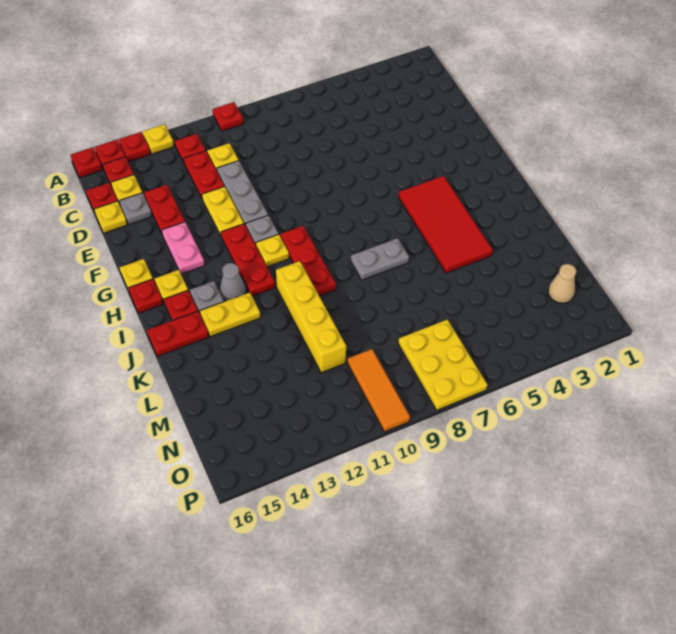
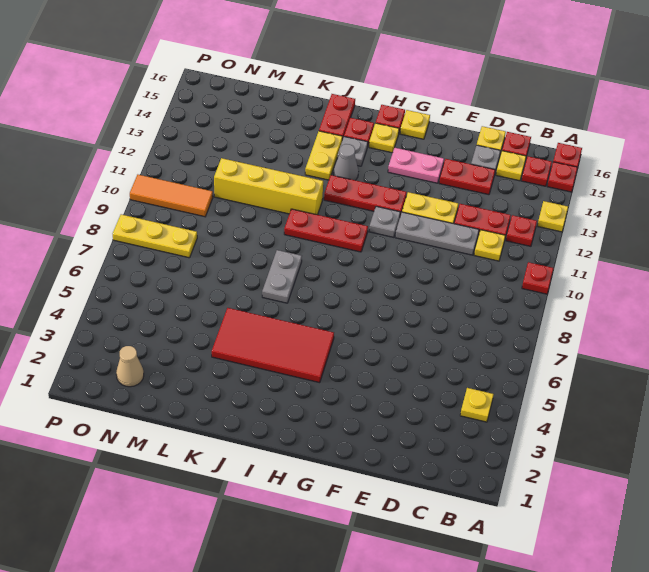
red plate A14 level 1 -> none
yellow plate H11 level 1 -> yellow plate B4 level 1
yellow plate N7:P8 level 1 -> yellow plate N8:P8 level 1

